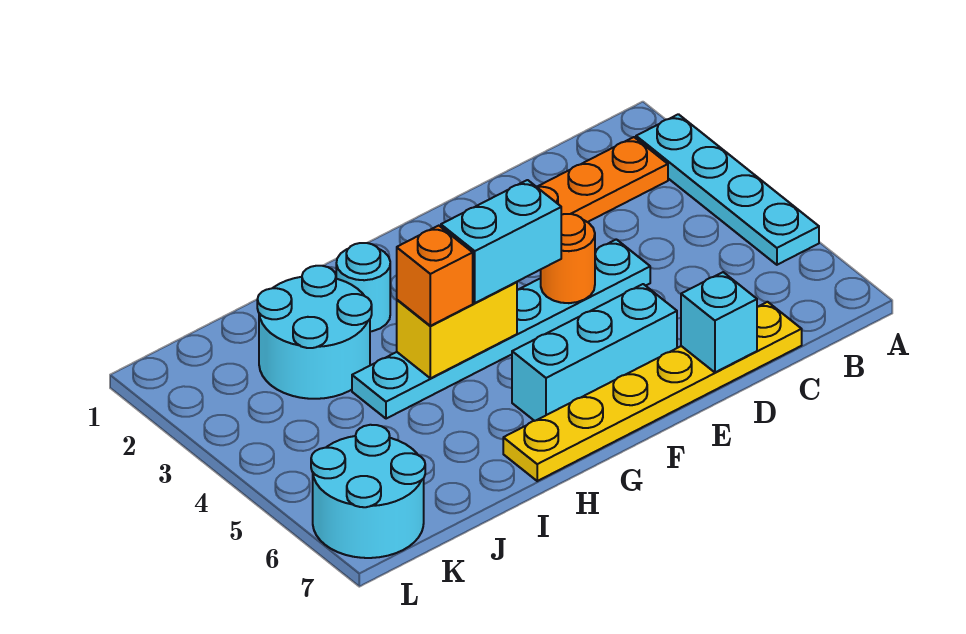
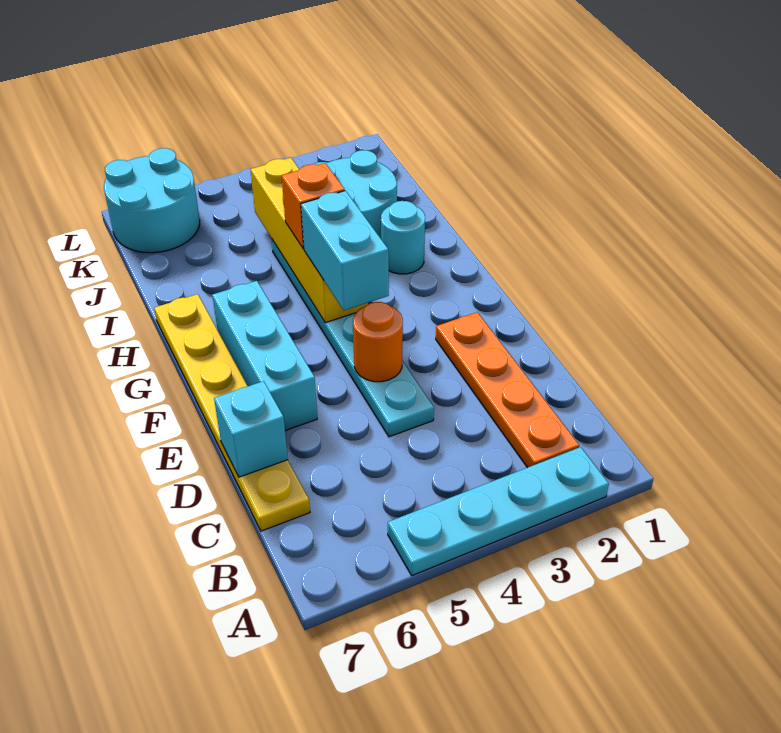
yellow brick G4:H4 level 2 -> yellow brick G4:J4 level 2

